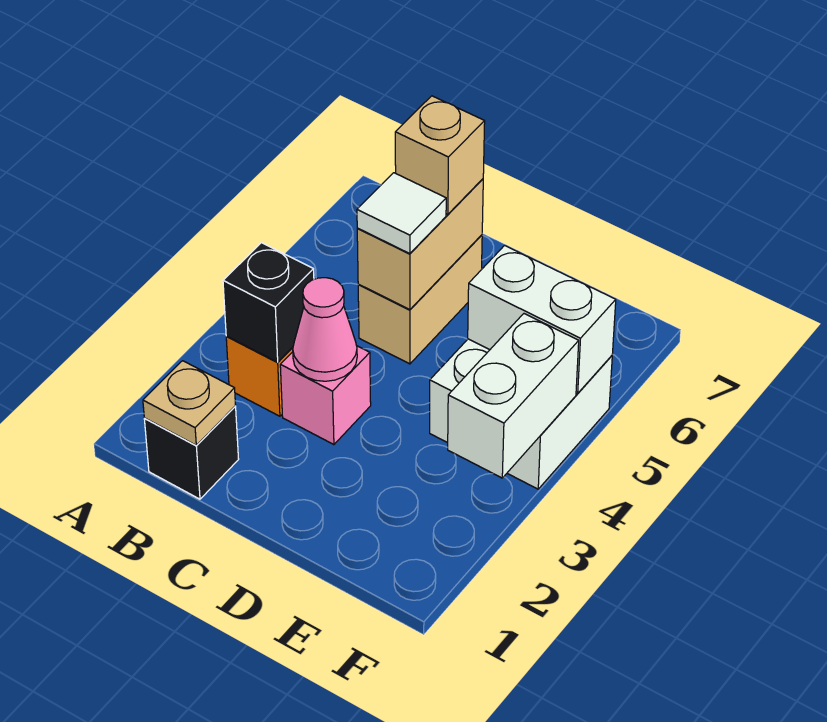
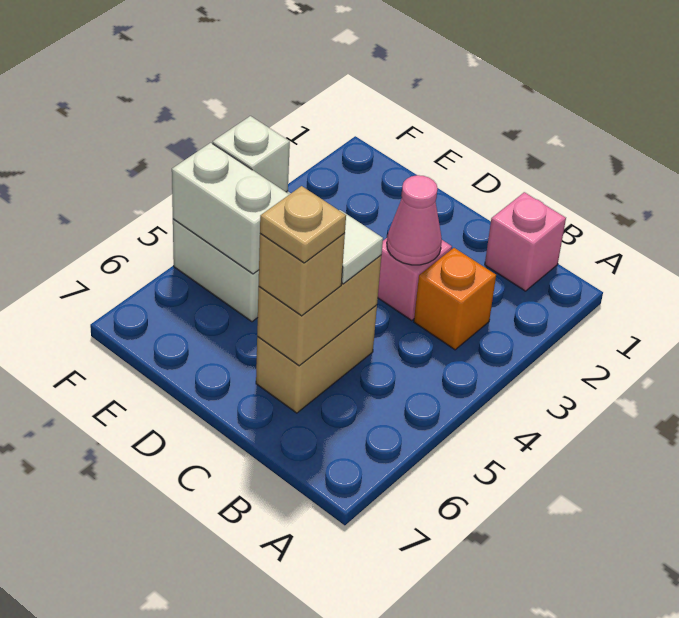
black brick B1 level 1 -> pink brick B1 level 1
tan plate B1 level 2 -> tan plate C6 level 4
black brick B3 level 2 -> none
white brick F3:F4 level 2 -> white brick F4 level 2

